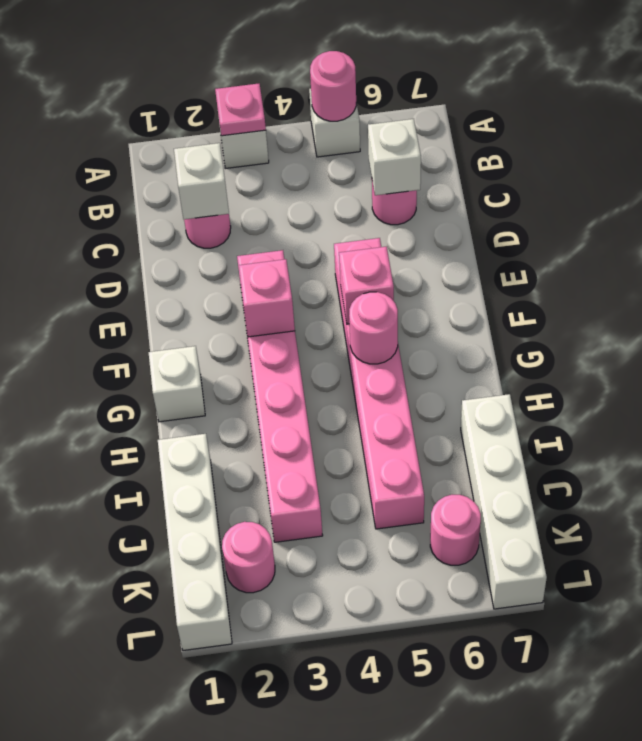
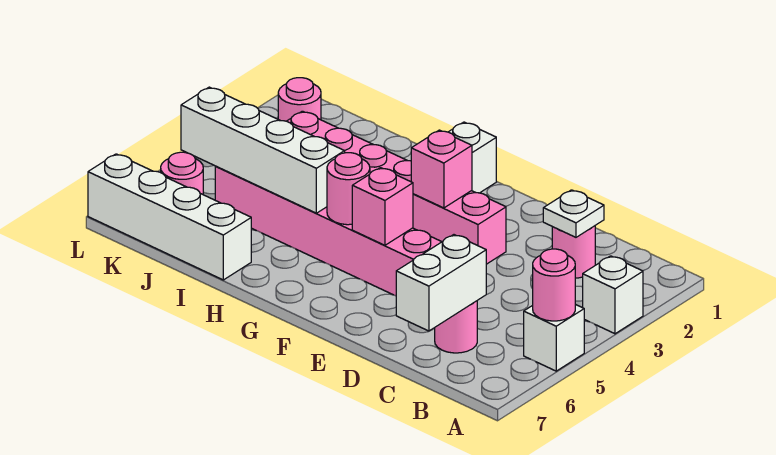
pink plate A3 level 2 -> none
white brick C2 level 2 -> white plate C2 level 2
white brick C6 level 2 -> white brick C6:C7 level 2
white brick I1:L1 level 1 -> white brick H5:K5 level 2

